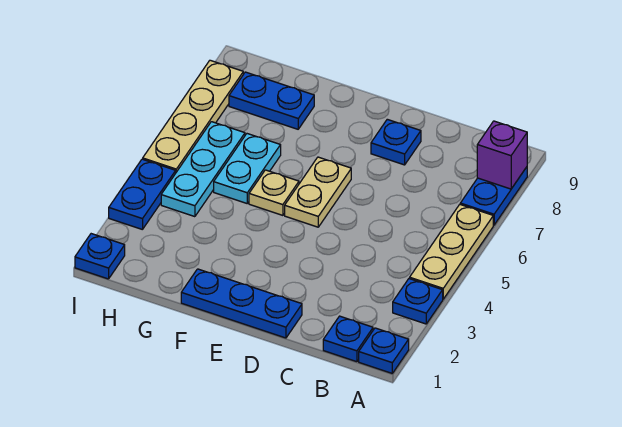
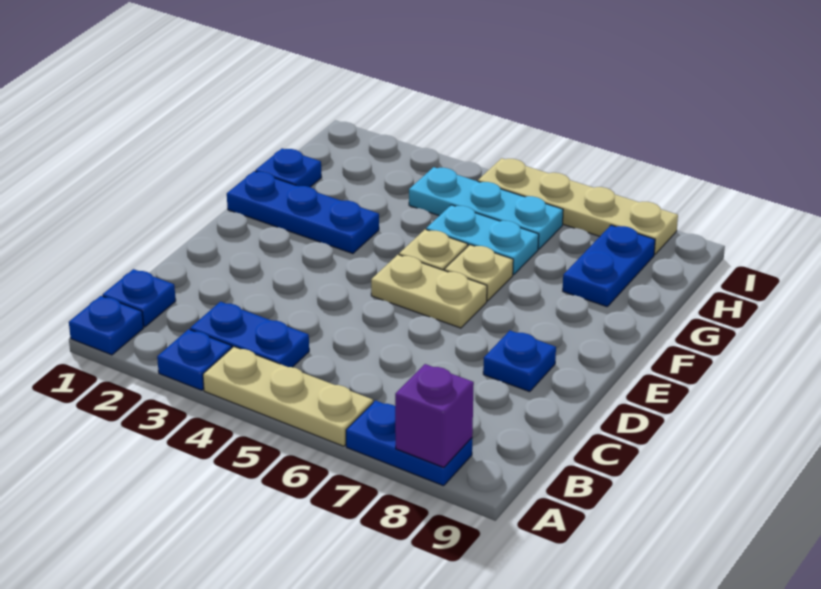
blue plate D1:F1 level 1 -> blue plate F1:F3 level 1
none -> tan plate F6 level 1
blue plate I1 level 1 -> blue plate G1 level 1
blue plate I3:I4 level 1 -> blue plate B3:B4 level 1

